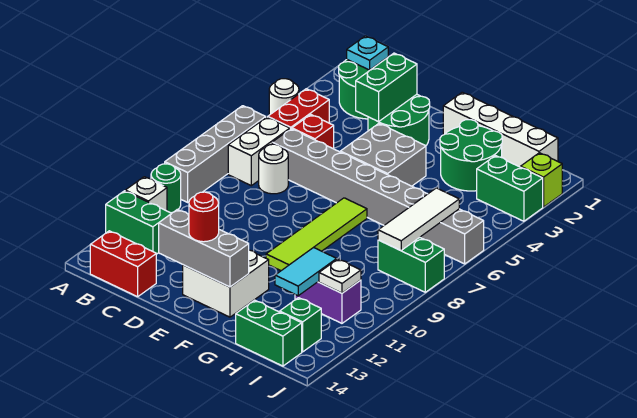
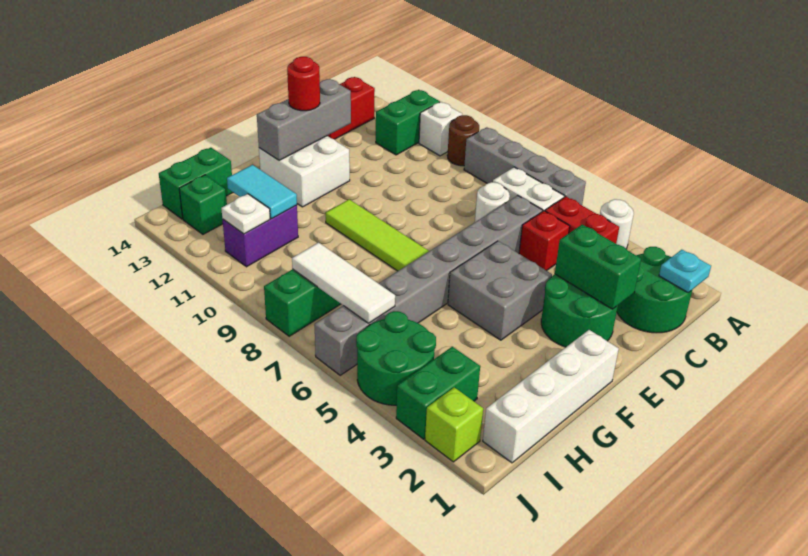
green round brick A10 level 1 -> brown round brick A10 level 1
green round brick G2:H3 level 1 -> green round brick I4:J5 level 1

